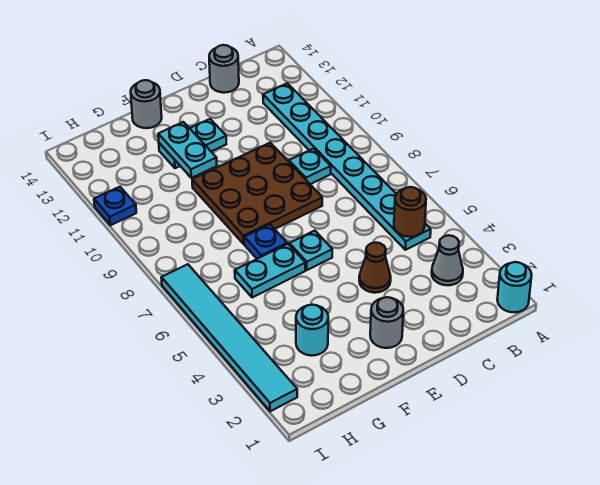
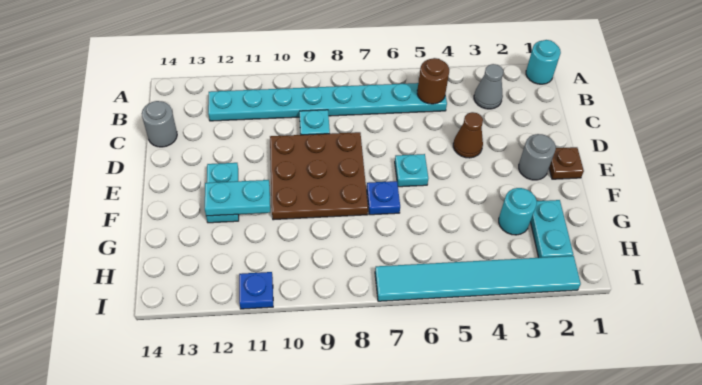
none -> brown plate E1 level 1
cyan plate F6:G6 level 1 -> cyan plate G2:H2 level 1
grey round brick F14 level 1 -> none

